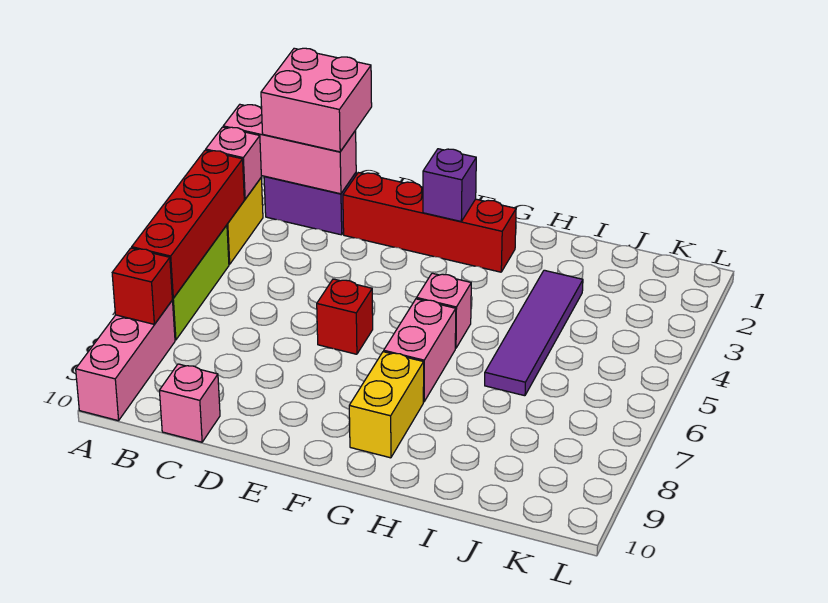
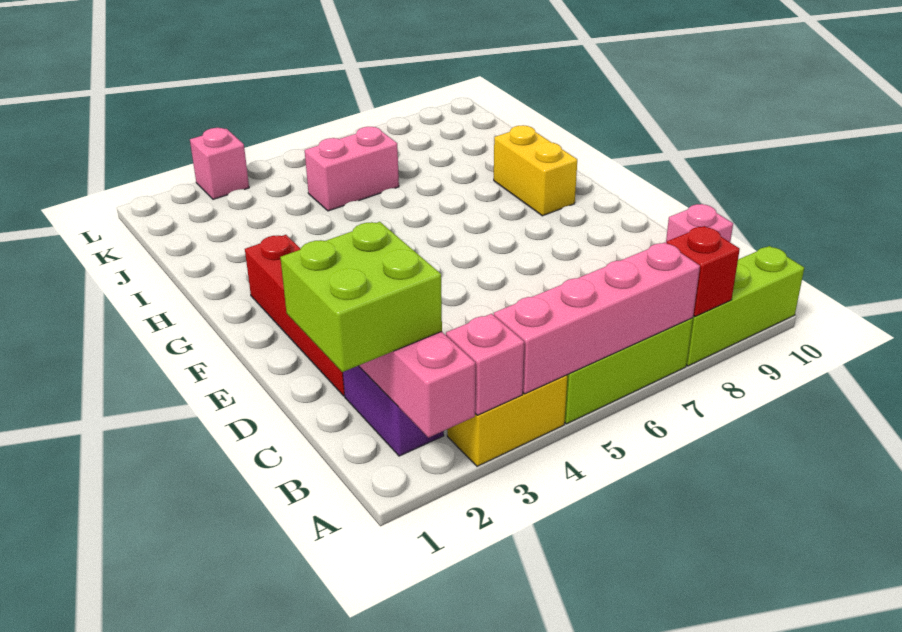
red brick A4:A7 level 2 -> pink brick A4:A7 level 2
pink brick A8:A10 level 1 -> lime brick A8:A10 level 1
pink brick B1:C2 level 3 -> lime brick B1:C2 level 3
red brick E6 level 1 -> none
purple brick F2 level 2 -> none
pink brick G5 level 1 -> pink brick L3 level 1
pink brick G6:G7 level 1 -> pink brick J5:J6 level 1
yellow brick G8:G9 level 1 -> yellow brick G9:H9 level 1
purple tile I3:I6 level 1 -> none

